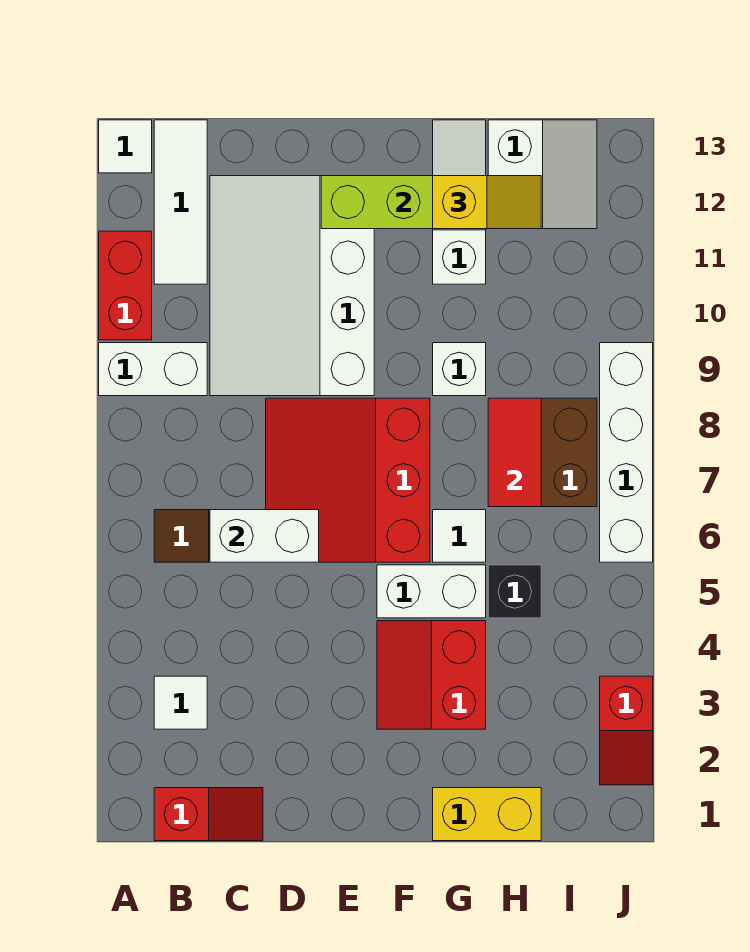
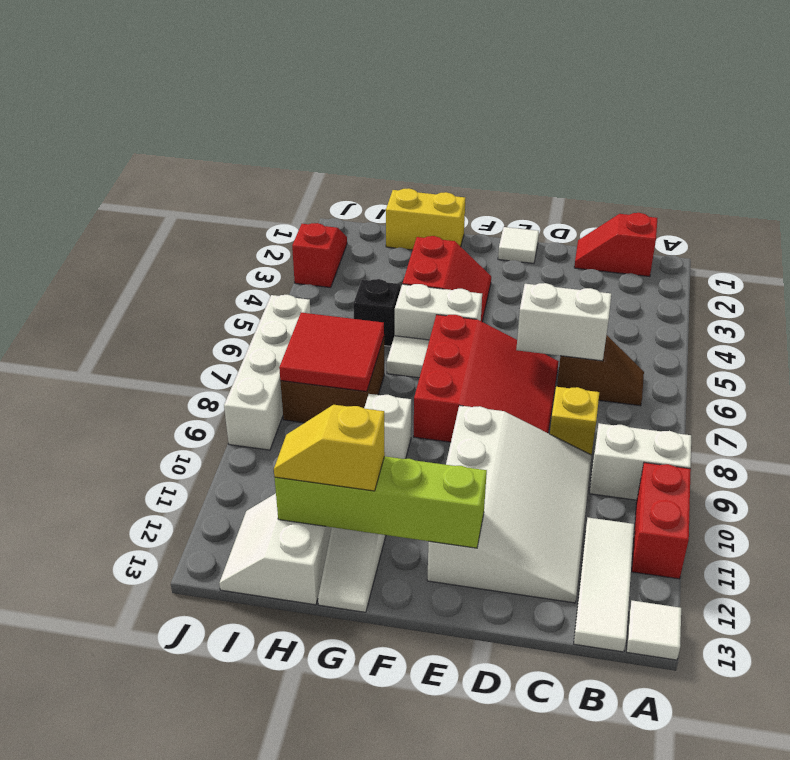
white tile B3 level 1 -> white tile E1 level 1
none -> yellow brick C8 level 1
red tile H7:H8 level 2 -> red tile H7:I8 level 2

